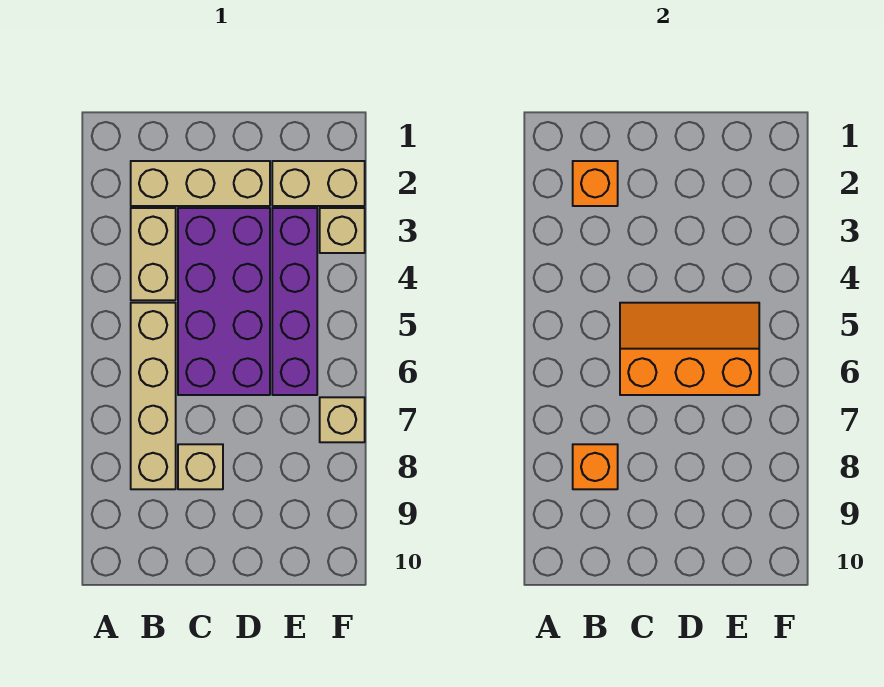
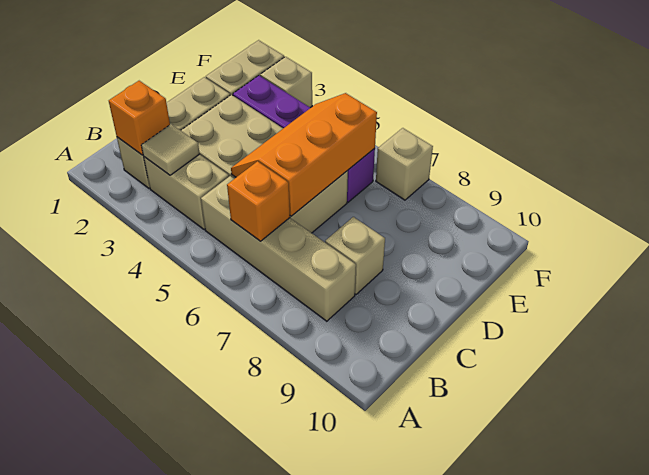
none -> tan tile B3 level 2
orange brick B8 level 2 -> orange brick B6 level 2
purple brick C3:D6 level 1 -> tan brick C3:D6 level 1

